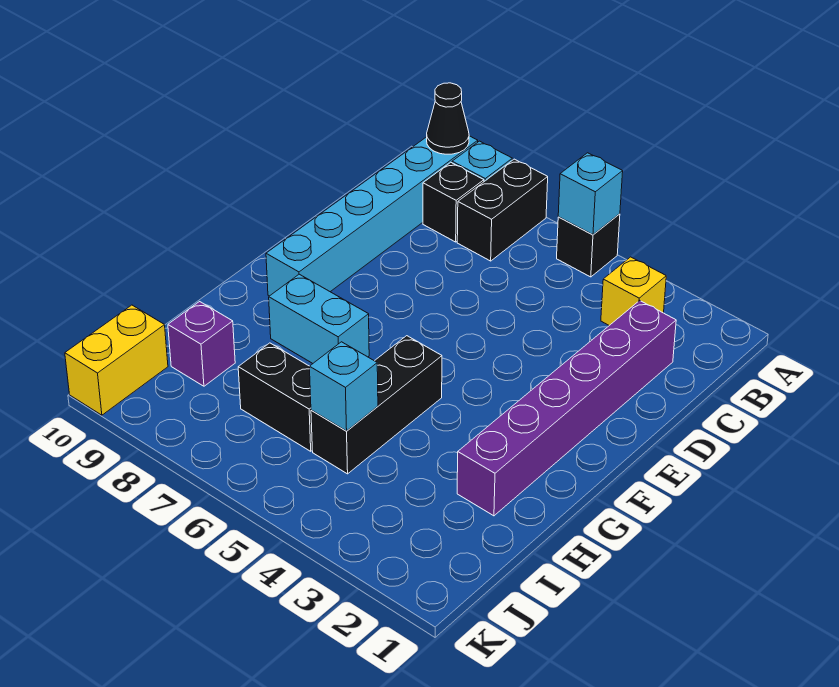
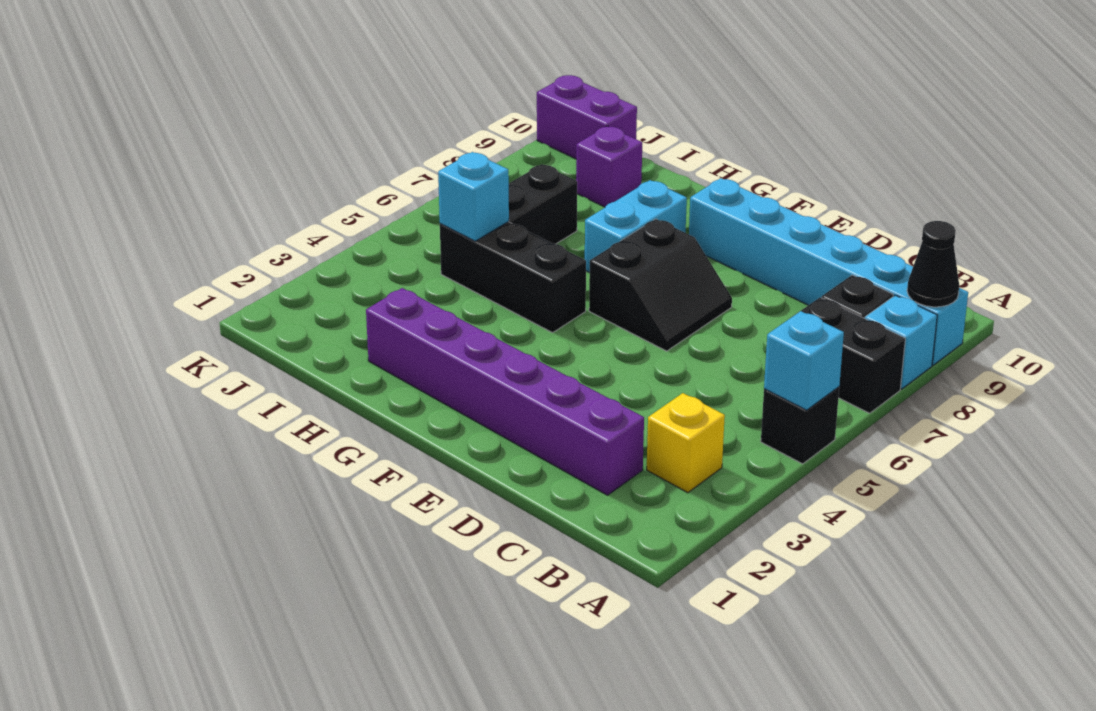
none -> black slope E6:F7 level 1 top F
yellow brick J10:K10 level 1 -> purple brick J10:K10 level 1

